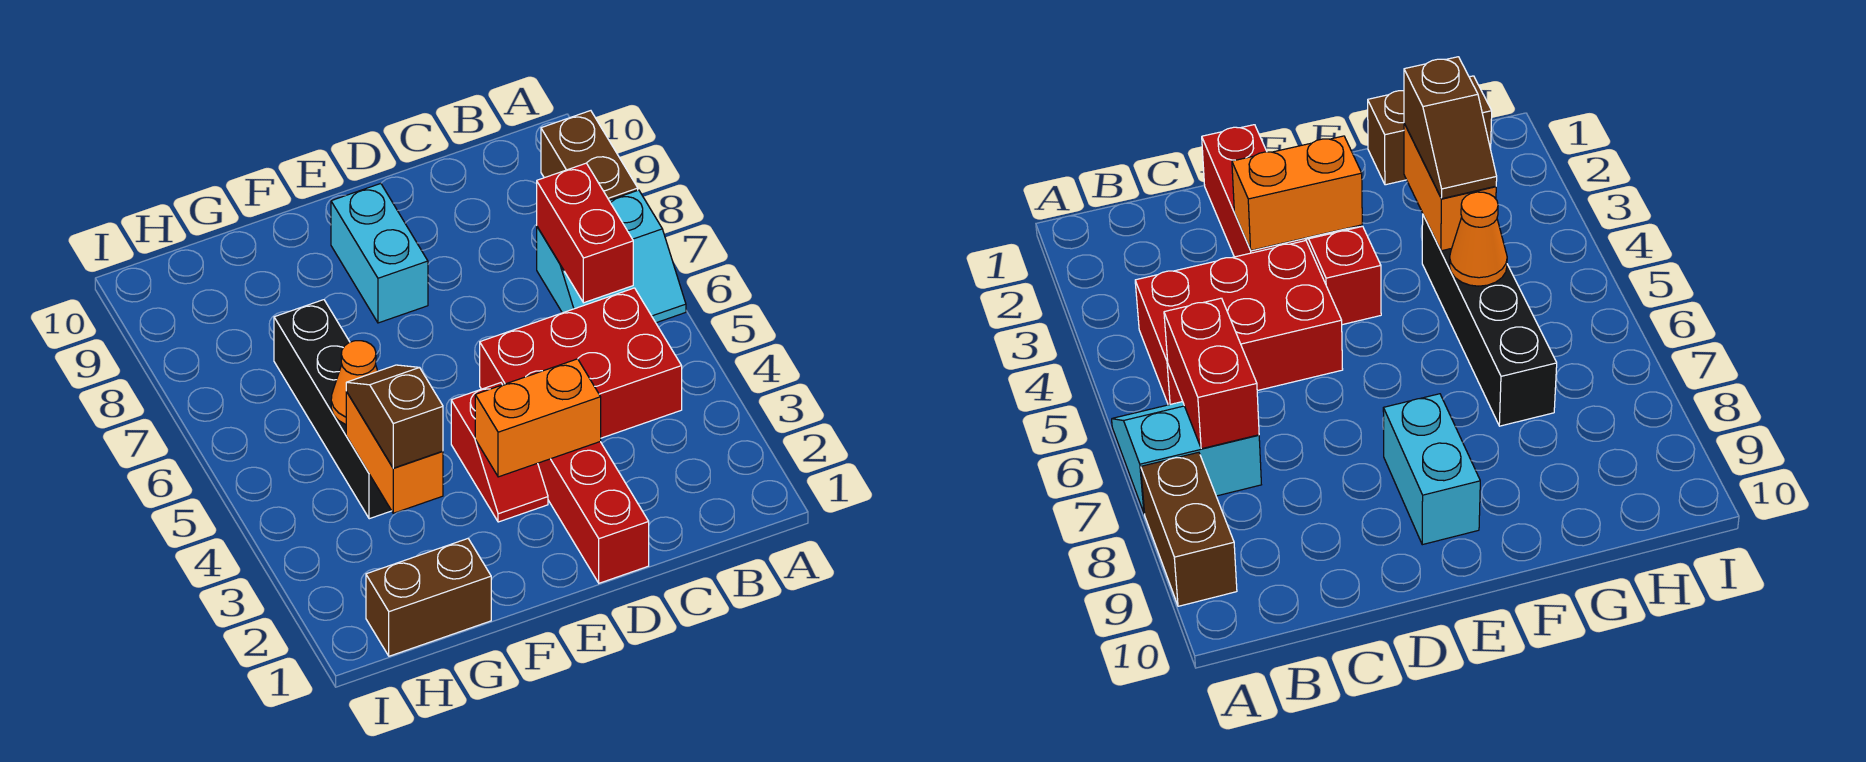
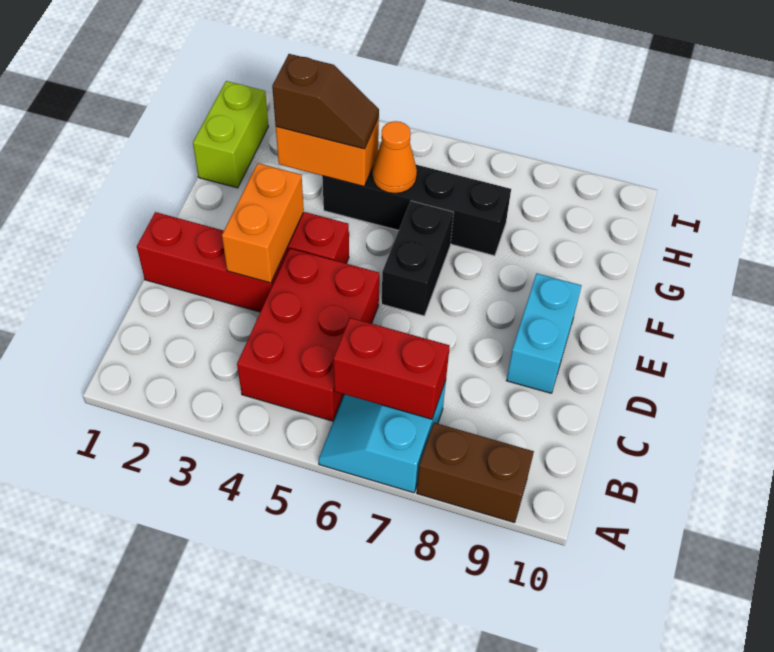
none -> black brick E6:F6 level 1
cyan brick E8:E9 level 1 -> cyan brick D9:E9 level 1
brown brick G1:H1 level 1 -> lime brick G1:H1 level 1

